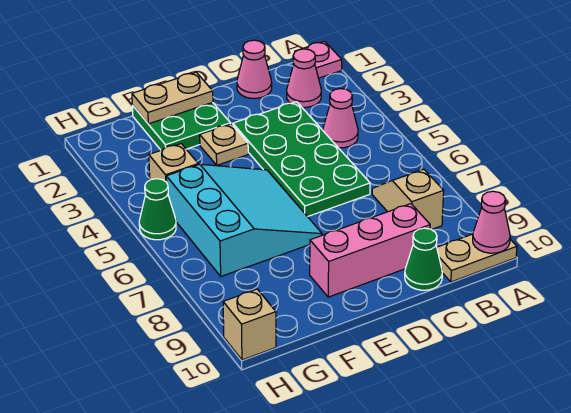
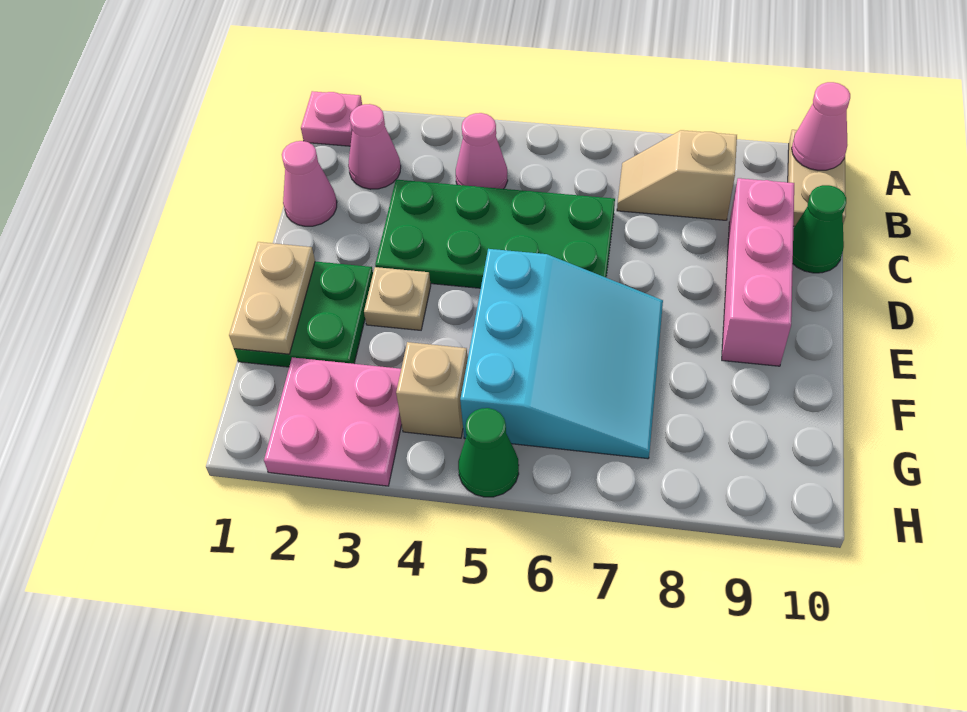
cyan slope E5:G7 level 1 top G -> cyan slope E5:G7 level 1 top 5
none -> pink plate G2:H3 level 1
tan brick H10 level 1 -> none

